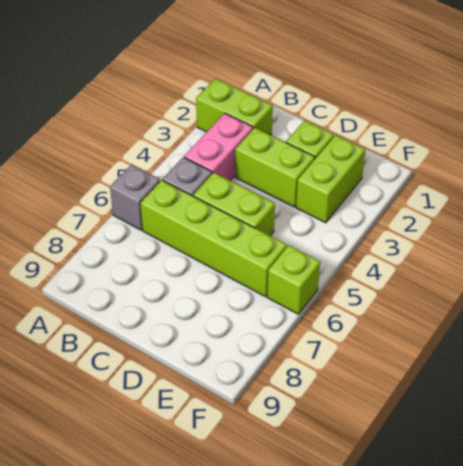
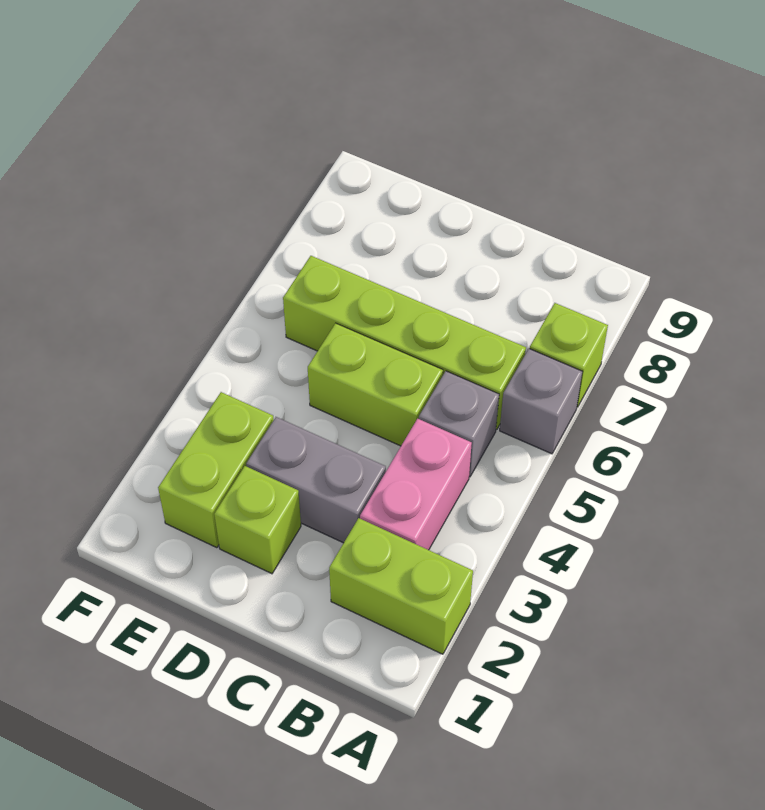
lime brick C3:D3 level 1 -> grey brick C3:D3 level 1
lime brick F6 level 1 -> lime brick A7 level 1

